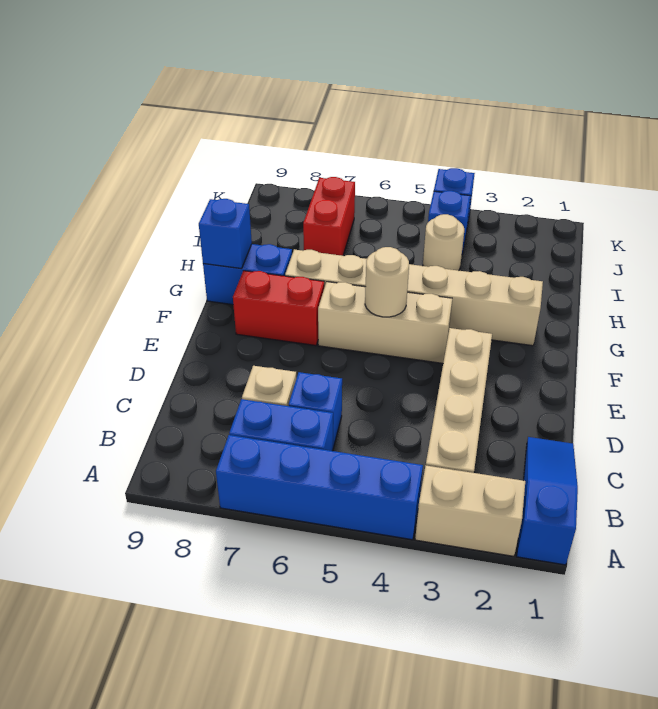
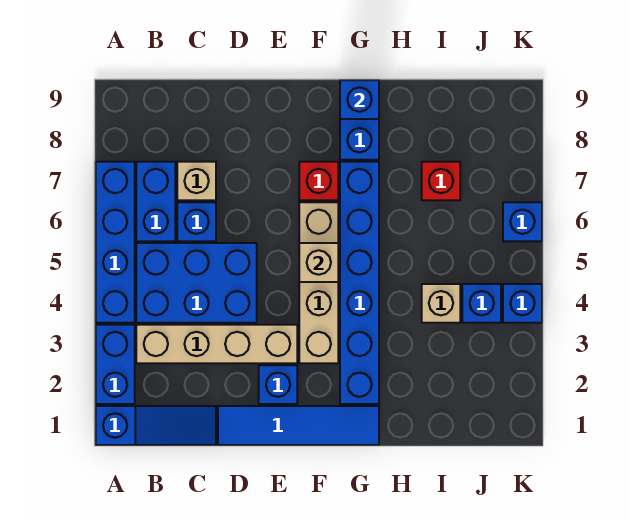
tan brick A2:A3 level 1 -> blue brick A2:A3 level 1
none -> blue brick B4:D5 level 1
none -> blue tile D1:G1 level 1
none -> blue brick E2 level 1
tan brick F4:F6 level 1 -> tan brick F3:F6 level 1
tan round brick F5 level 2 -> tan brick F5 level 2
red brick F7:F8 level 1 -> red brick F7 level 1
tan brick G2:G7 level 1 -> blue brick G2:G7 level 1
tan round brick I4 level 1 -> tan brick I4 level 1
red brick I7:J7 level 1 -> red brick I7 level 1
none -> blue brick K6 level 1

